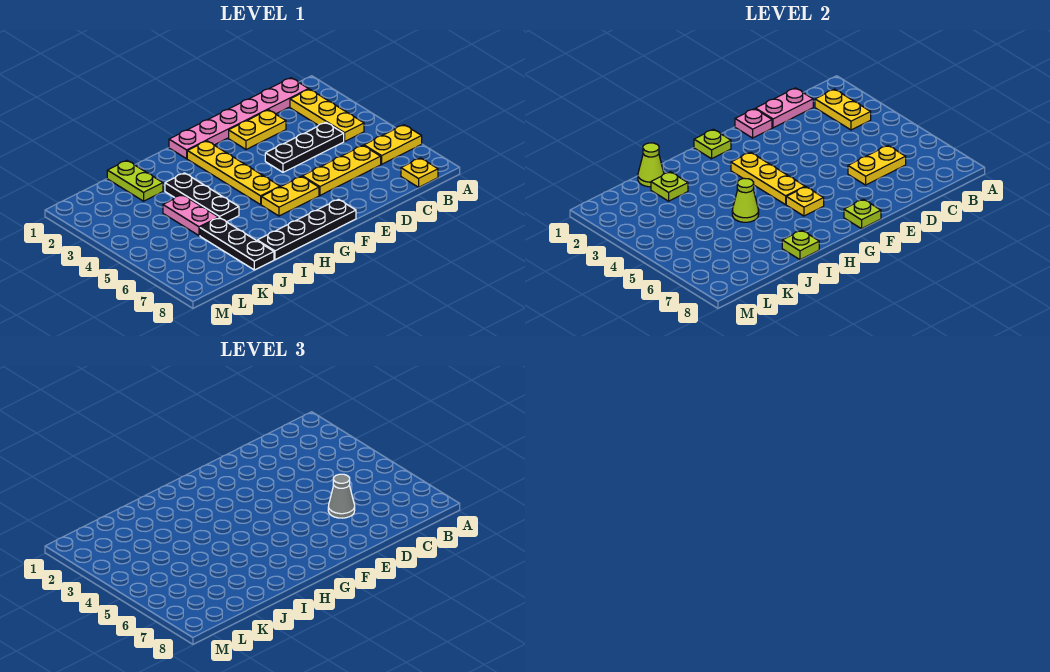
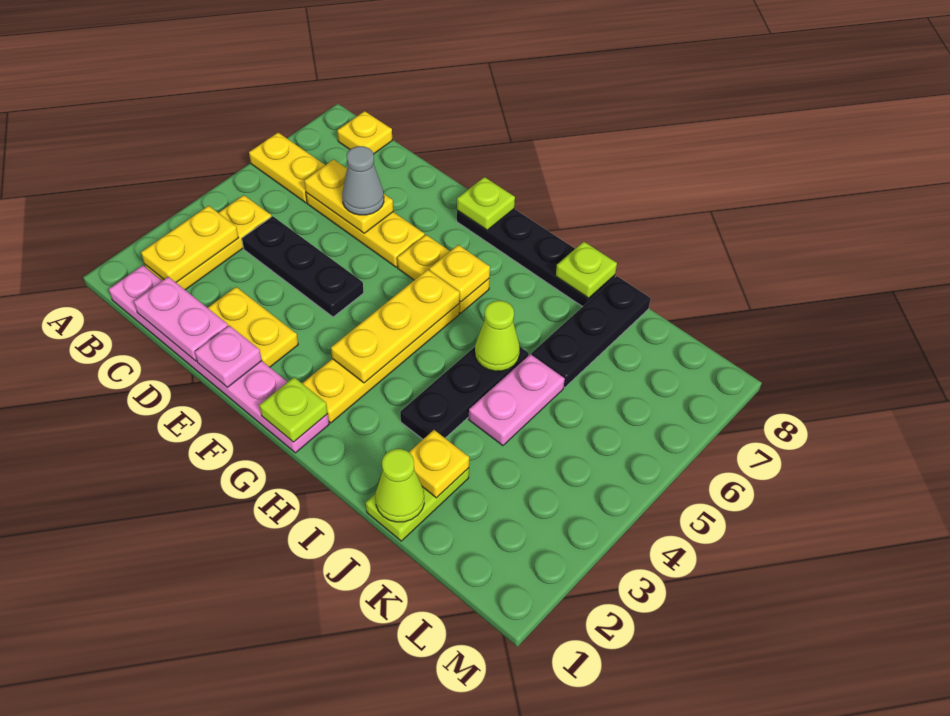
lime plate J2 level 2 -> yellow plate J2 level 2

